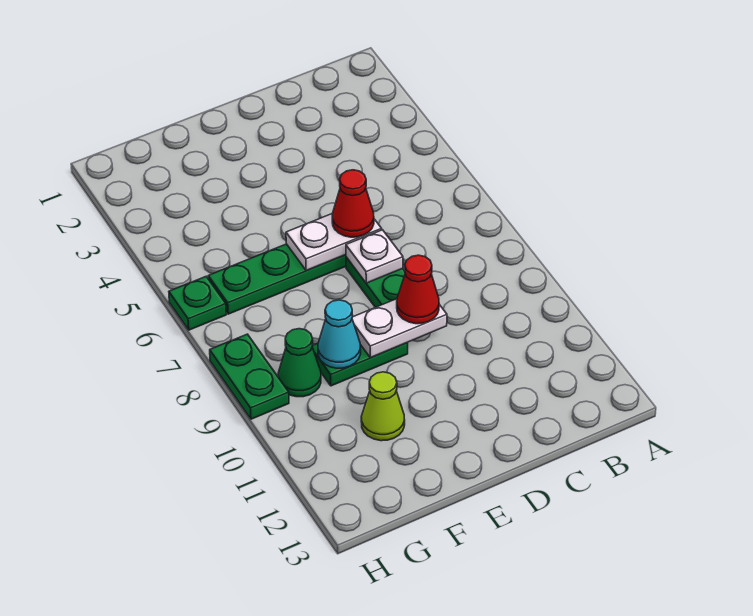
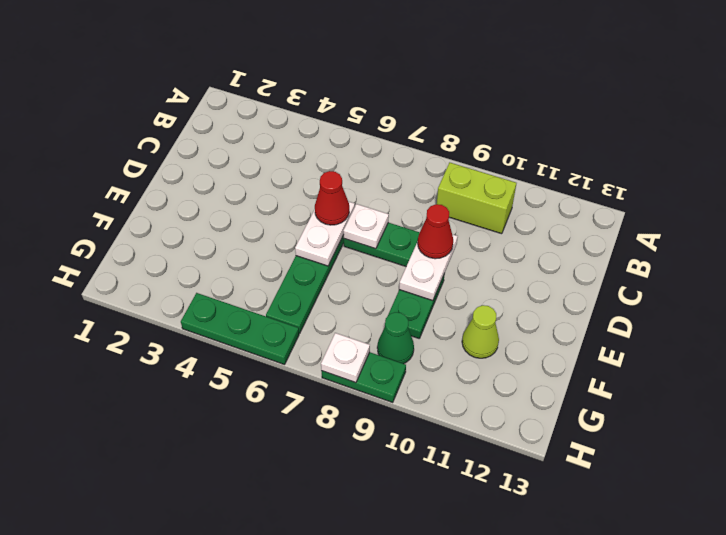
none -> lime brick B9:B10 level 1
cyan cone F9 level 2 -> none
green plate H6 level 1 -> green plate H4:H6 level 1
none -> white plate H8 level 2

